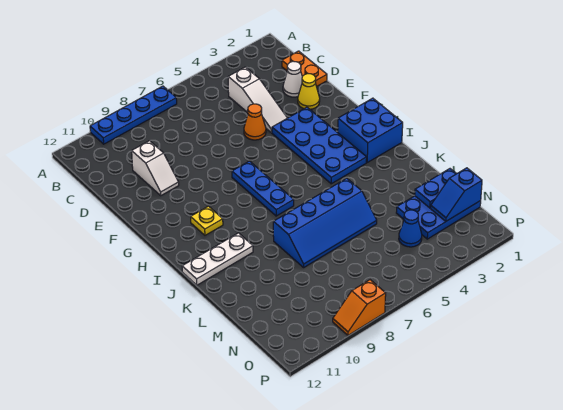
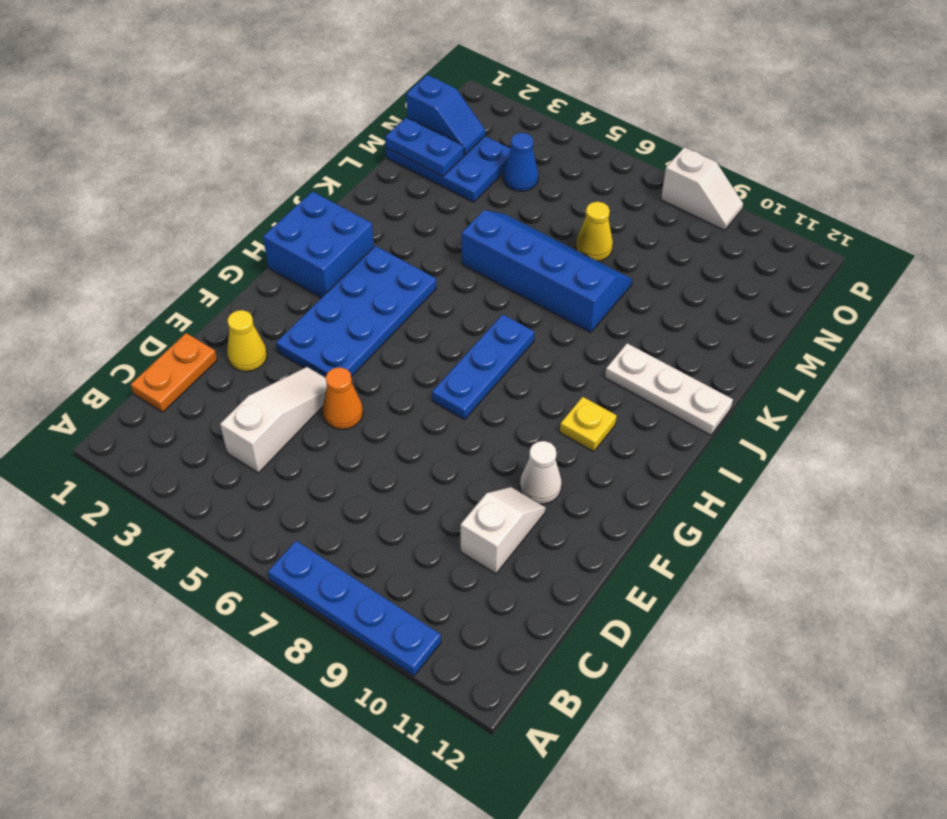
white cone D2 level 1 -> white cone F10 level 1
none -> yellow cone M7 level 1
orange slope P8:P9 level 1 top 8 -> white slope P8:P9 level 1 top 8

